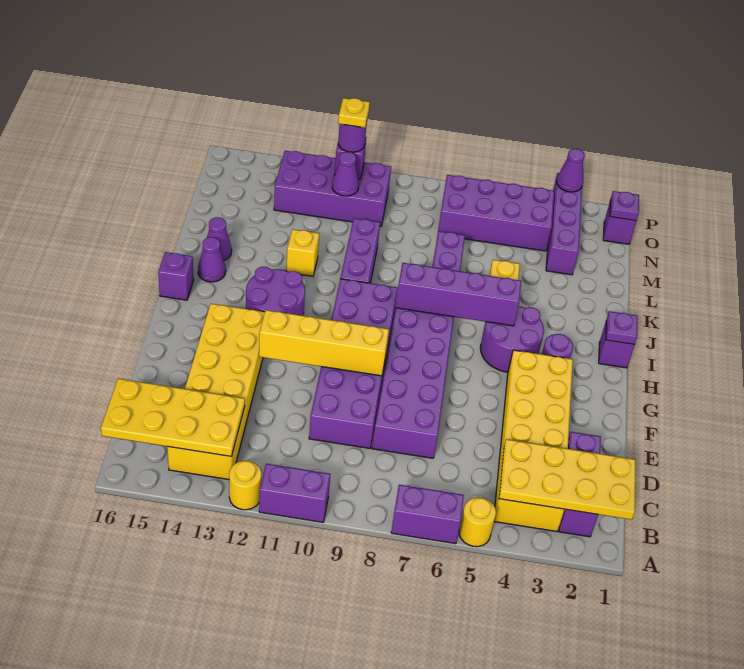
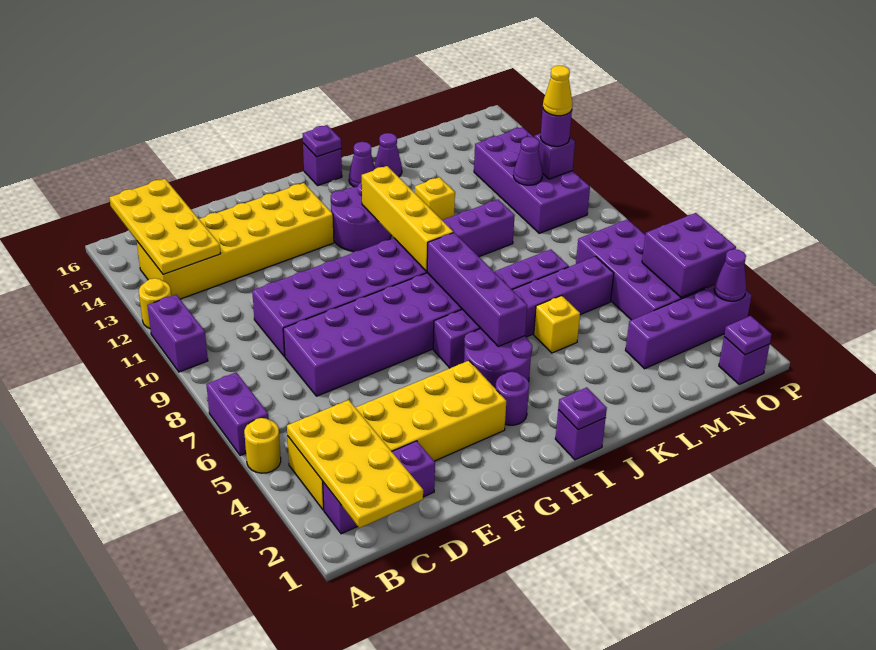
yellow brick F9:F12 level 2 -> yellow brick I9:I12 level 2
none -> purple brick H6:M6 level 1
none -> purple plate I16 level 2
none -> purple brick O4:P5 level 2
yellow plate O11 level 4 -> yellow cone O11 level 4

